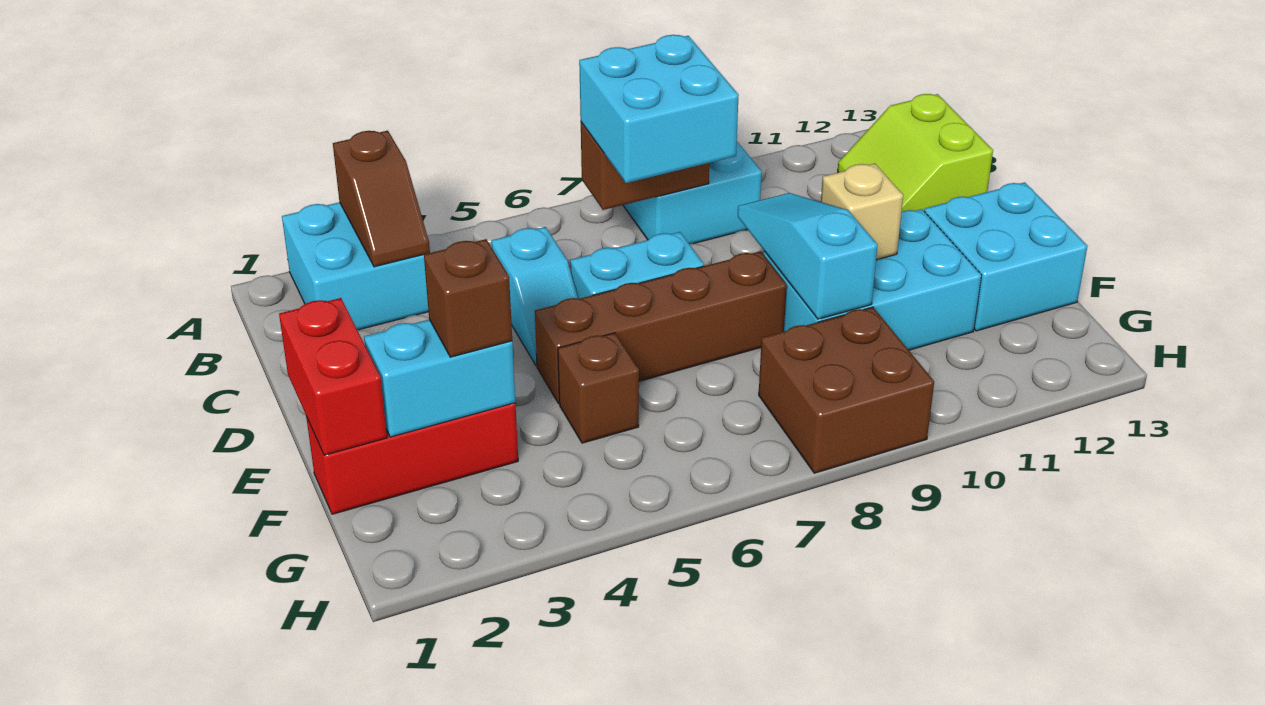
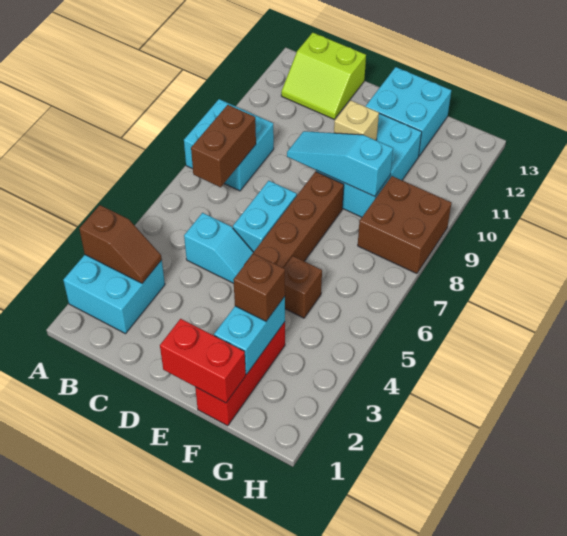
cyan brick B7:C8 level 3 -> none

